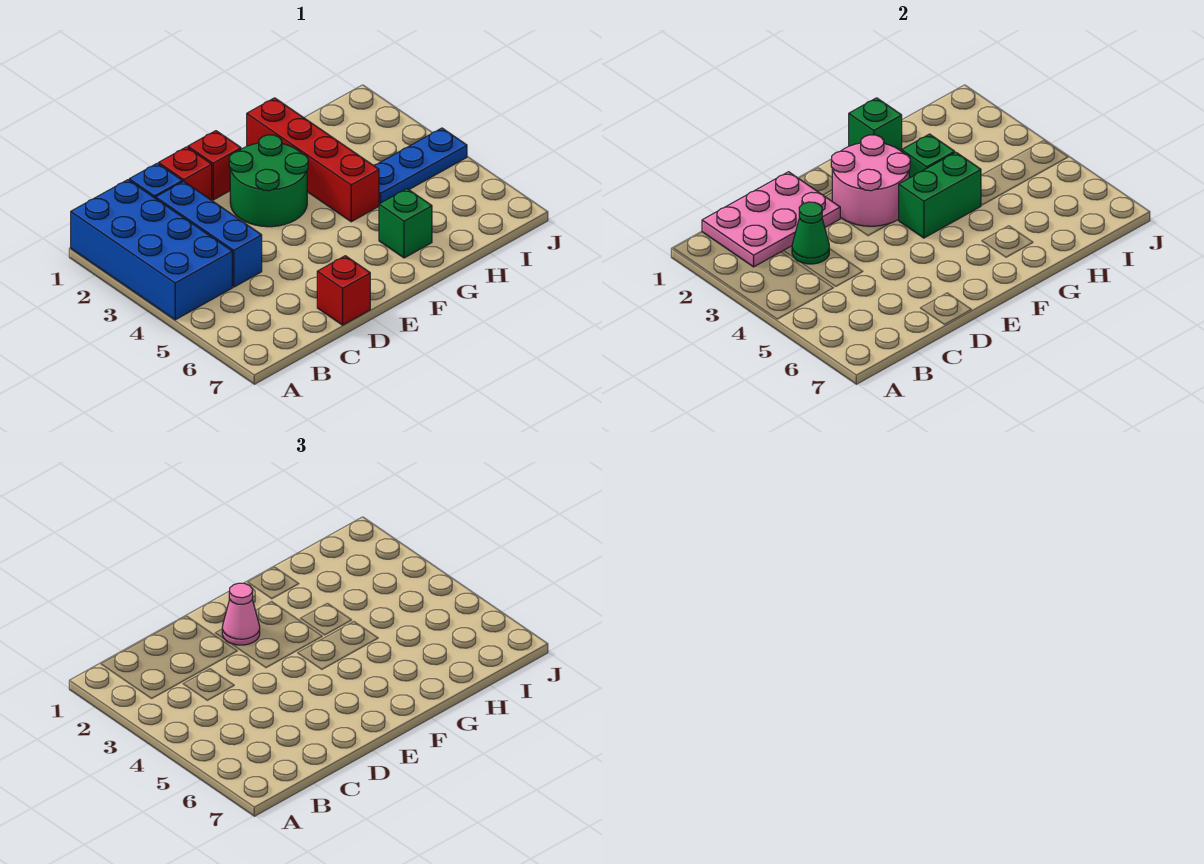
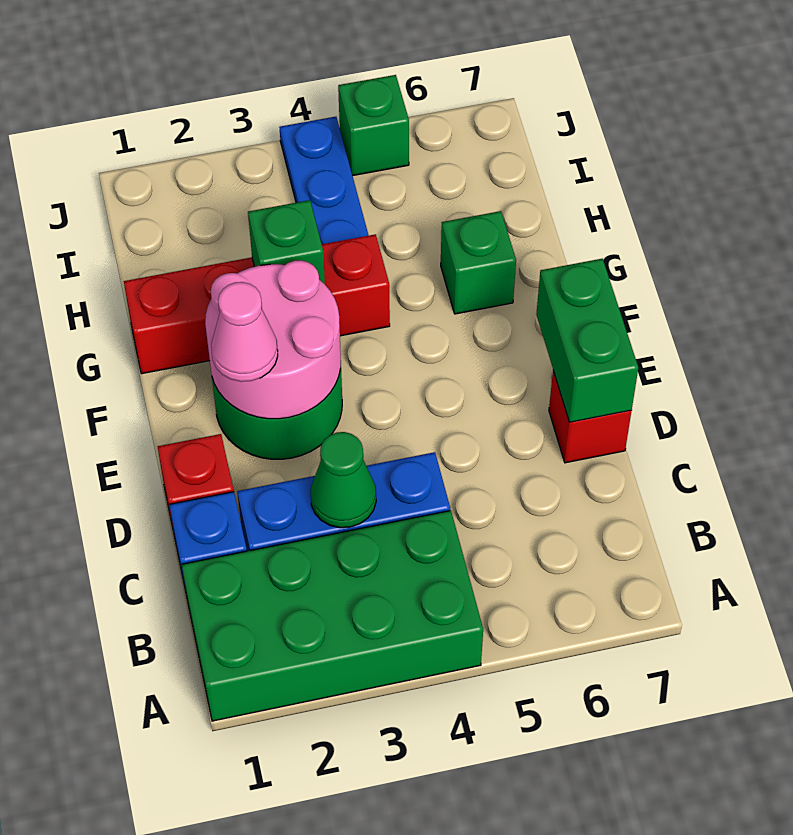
blue brick A1:B4 level 1 -> green brick A1:B4 level 1
pink plate B1:D2 level 2 -> none
red brick E1 level 1 -> none
green brick F4:G4 level 2 -> green brick D7:E7 level 2
green brick G1 level 2 -> green brick J5 level 1

